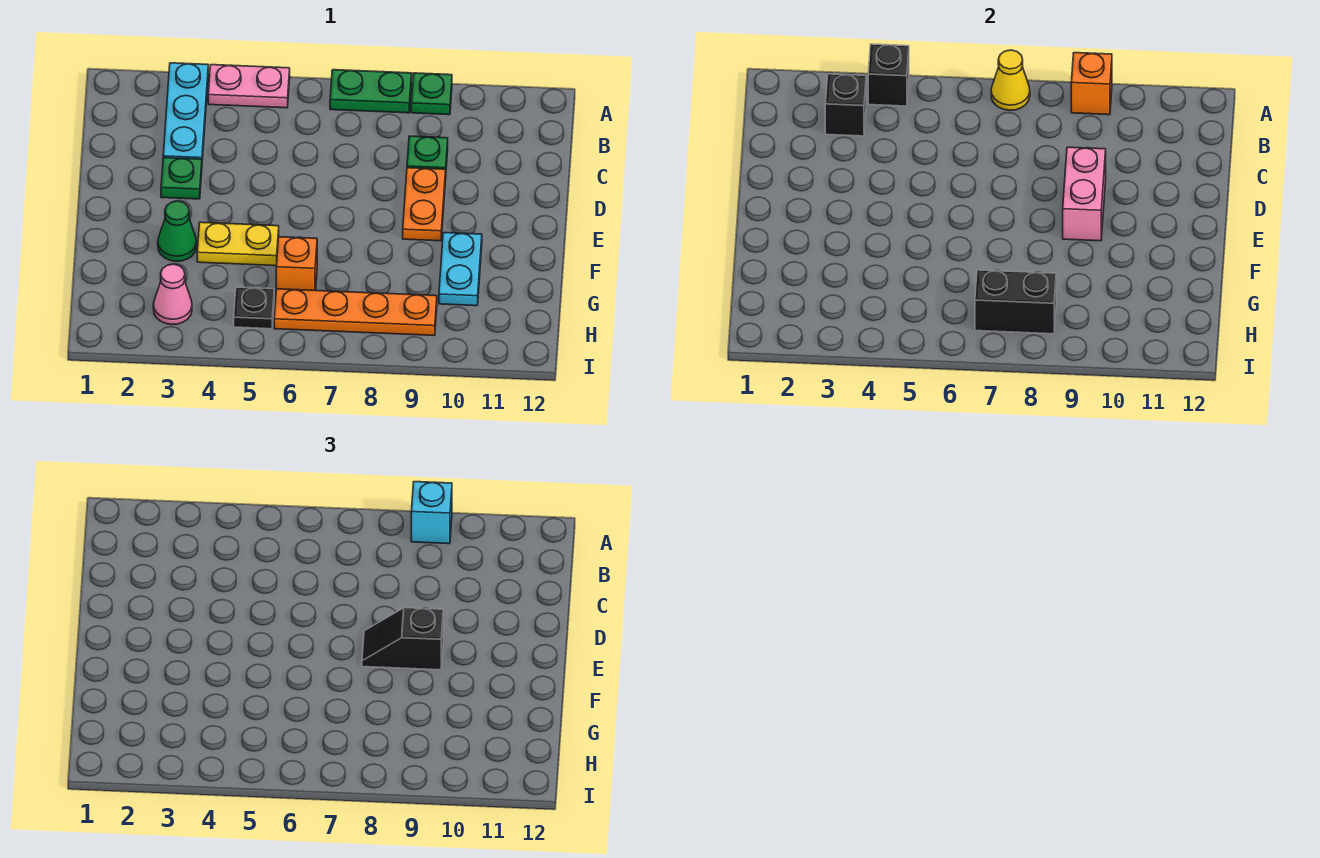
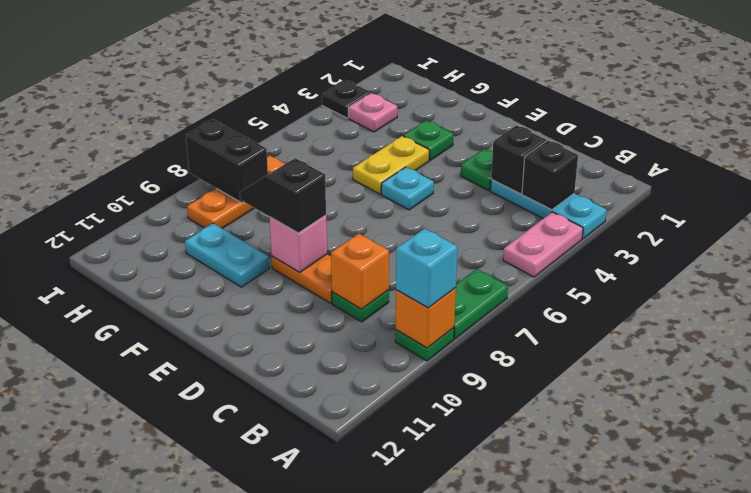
black brick A4 level 2 -> black brick C3 level 2
yellow cone A7 level 2 -> none
pink brick D9:E9 level 2 -> pink brick E9 level 2
none -> cyan plate E5 level 1
black slope E8:E9 level 3 top 9 -> black slope E9:F9 level 3 top E
green cone F3 level 1 -> green plate F3 level 1
orange brick G6 level 1 -> orange brick C9 level 2
pink cone H3 level 1 -> pink plate H3 level 1
black plate H5 level 1 -> black plate I3 level 1
orange plate H6:H9 level 1 -> orange plate H7:H9 level 1
black brick H7:H8 level 2 -> black brick H8:I8 level 2

